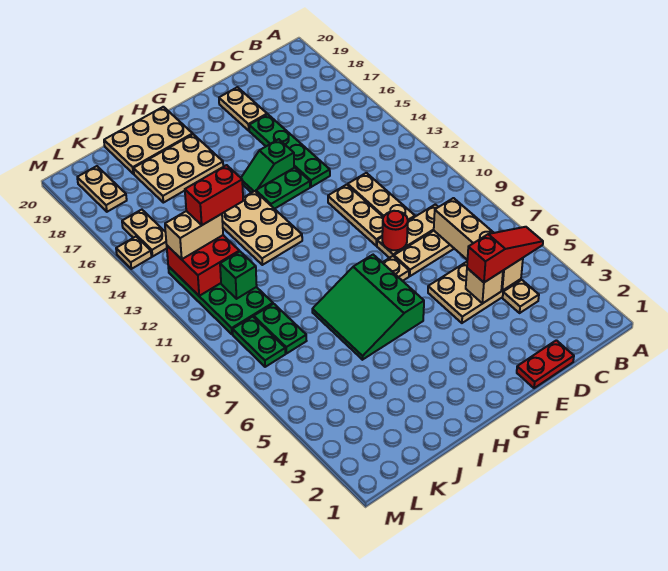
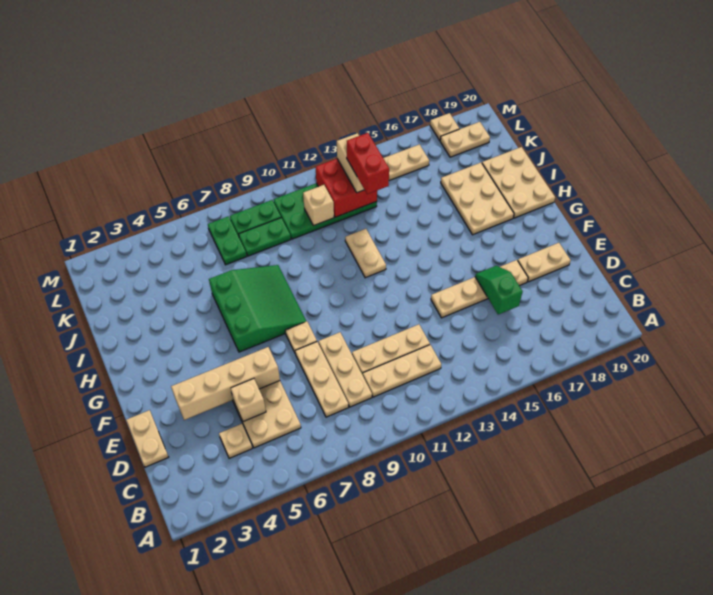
red slope B5:D5 level 3 top D -> none
tan brick C5:C8 level 2 -> tan brick E3:E6 level 2
red plate D1:E1 level 1 -> tan plate D1:E1 level 1
red round brick E9 level 2 -> none
tan plate E10:E12 level 1 -> tan plate C10:C12 level 1
green plate E14:E17 level 1 -> tan plate E14:E17 level 1
green plate F14:G14 level 1 -> green plate K7:L7 level 1
green slope F15:G15 level 1 top F -> green slope D16:E16 level 2 top D
green slope G6:I8 level 1 top G -> green slope G6:I8 level 1 top 6
tan plate H12:I14 level 1 -> tan plate H12:I12 level 1
green brick K11 level 2 -> tan brick K11 level 2
tan plate M15 level 1 -> tan plate M18 level 1

